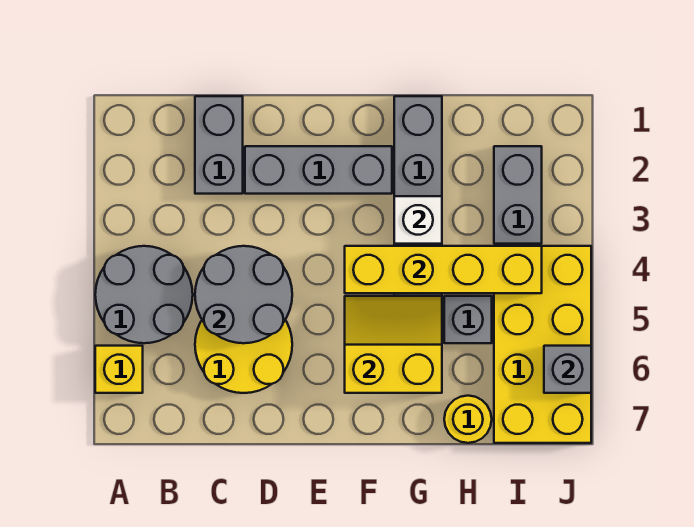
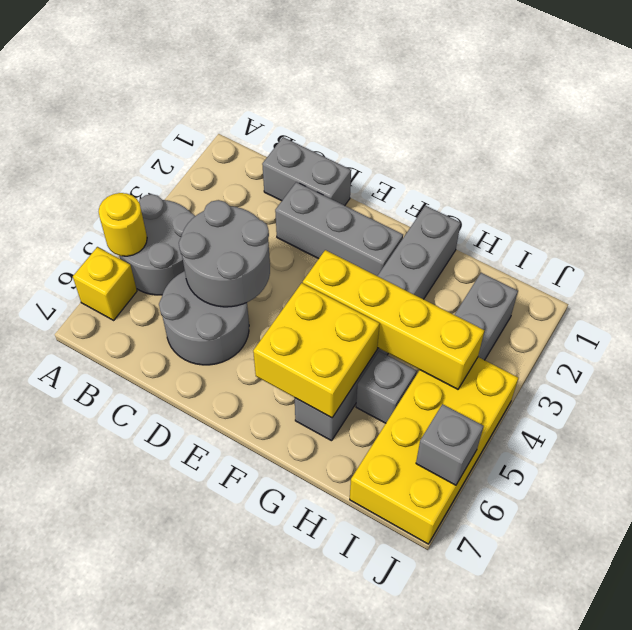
grey brick C1:C2 level 1 -> grey brick C1:D1 level 1
yellow round brick C5:D6 level 1 -> grey round brick C5:D6 level 1
yellow slope F5:G6 level 2 top 6 -> yellow brick F5:G6 level 2
white brick G3 level 2 -> none
yellow round brick H7 level 1 -> yellow round brick A5 level 2

